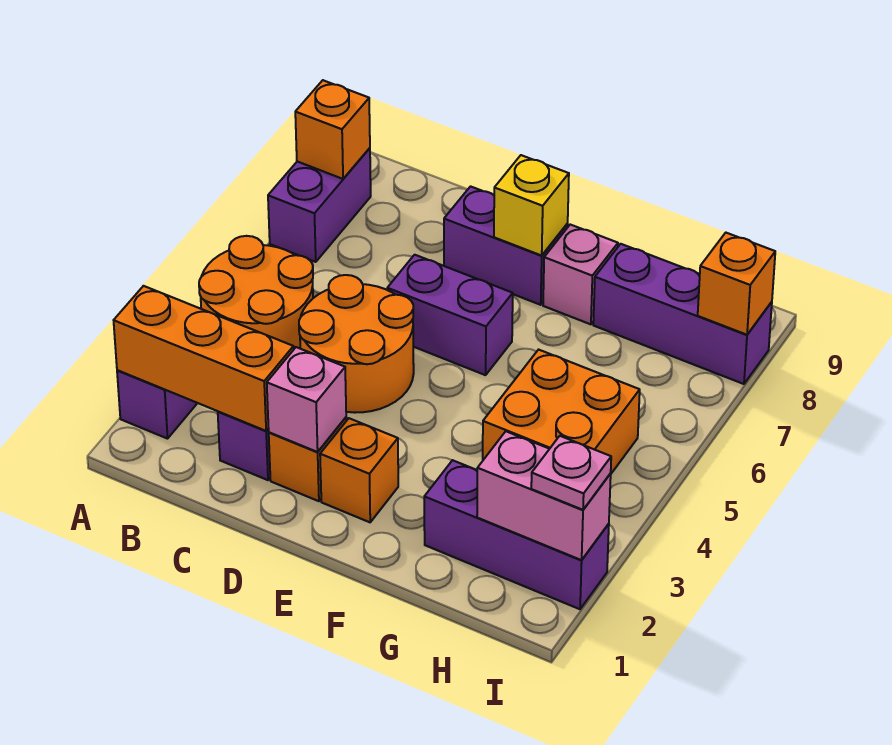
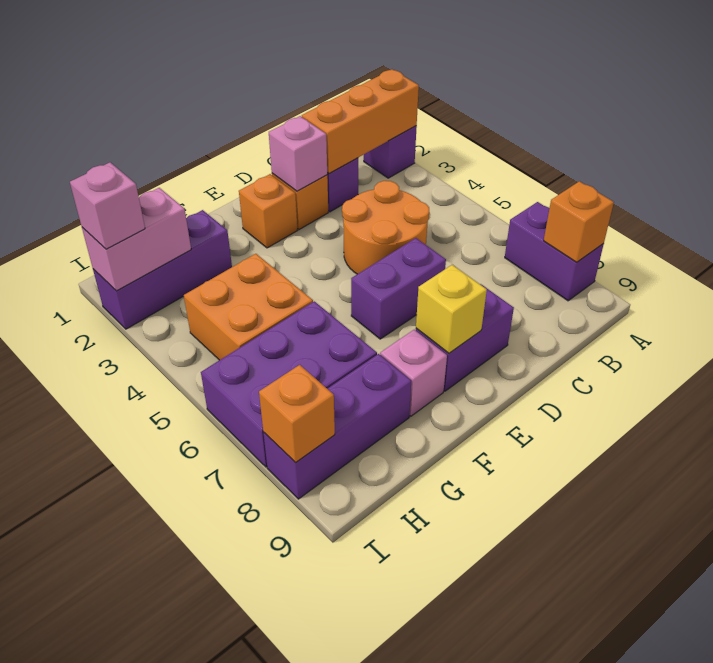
orange round brick A4:B5 level 1 -> none
none -> purple brick G6:I7 level 1
pink plate I2 level 3 -> pink brick I2 level 3

